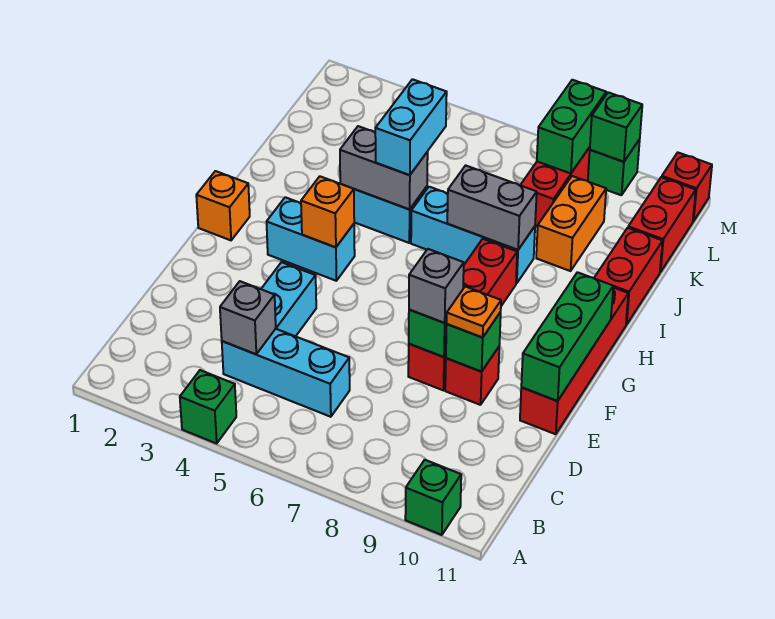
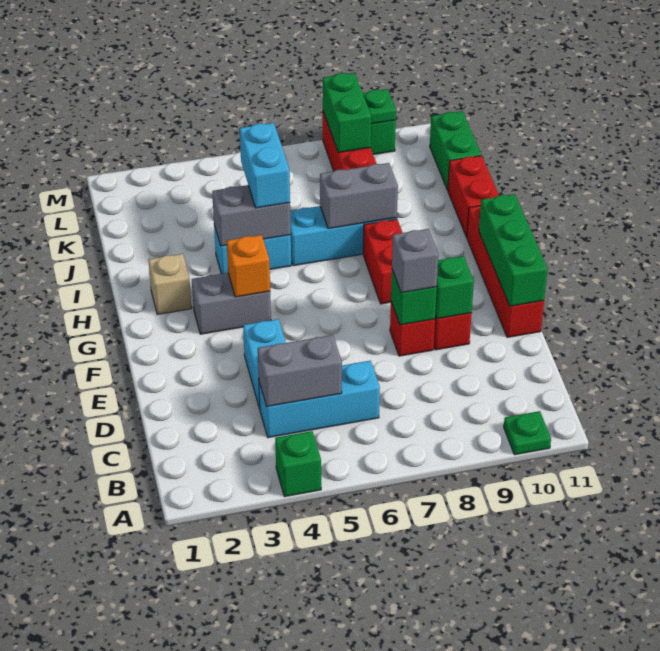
green brick A10 level 1 -> green plate A10 level 1
grey brick C4 level 2 -> grey brick C4:C5 level 2
orange plate E9 level 3 -> none
orange brick G1 level 1 -> none
cyan brick G3:G4 level 1 -> grey brick G3:G4 level 1
none -> tan brick H2 level 1
orange brick J9:K9 level 1 -> none
red brick K11:L11 level 1 -> green brick K11:L11 level 1
green brick M9 level 2 -> green plate M9 level 2
red brick M11 level 1 -> none

